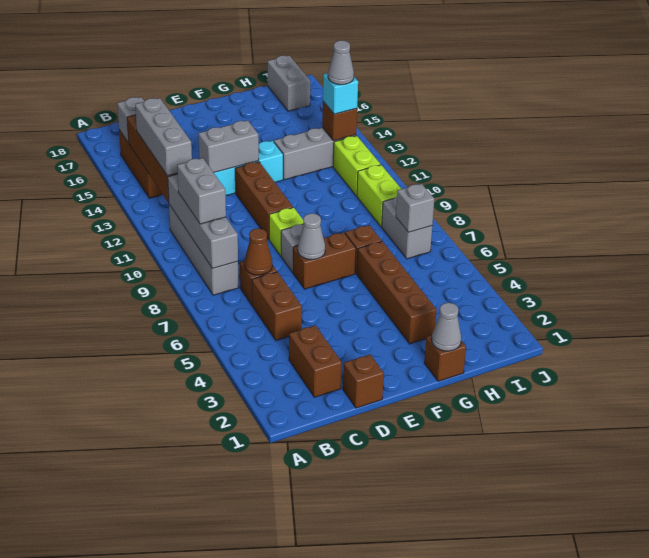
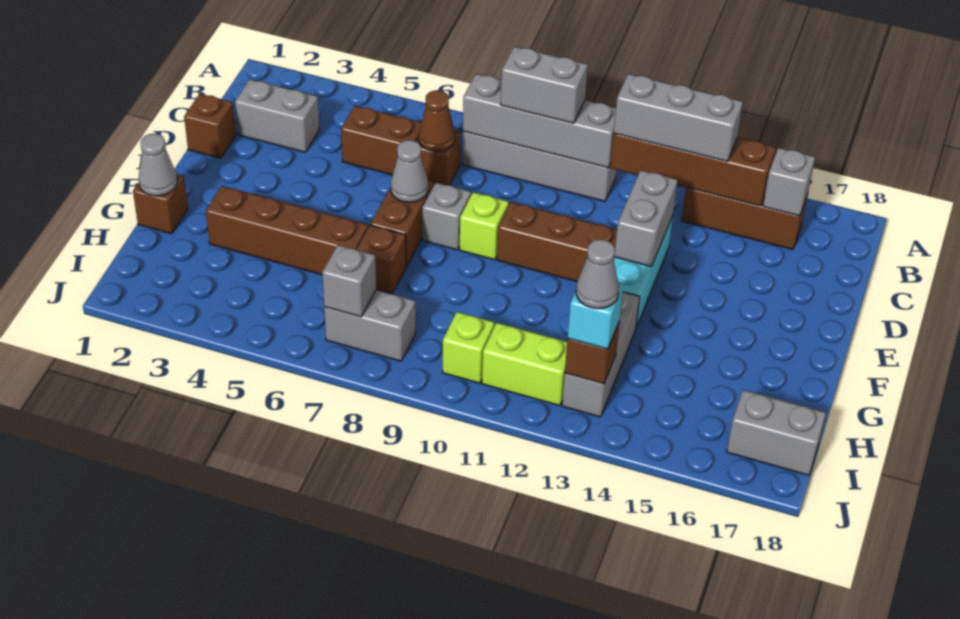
brown brick C2:C3 level 1 -> grey brick C2:C3 level 1
lime brick I9:I10 level 1 -> lime brick I10 level 1

